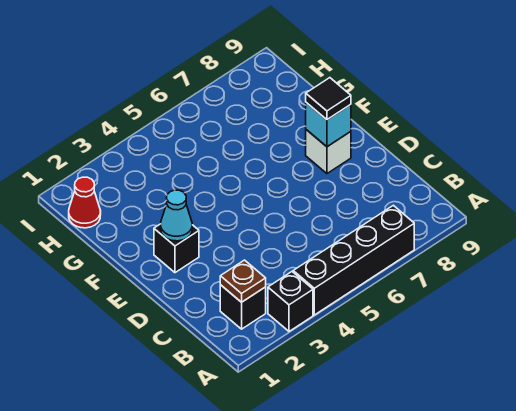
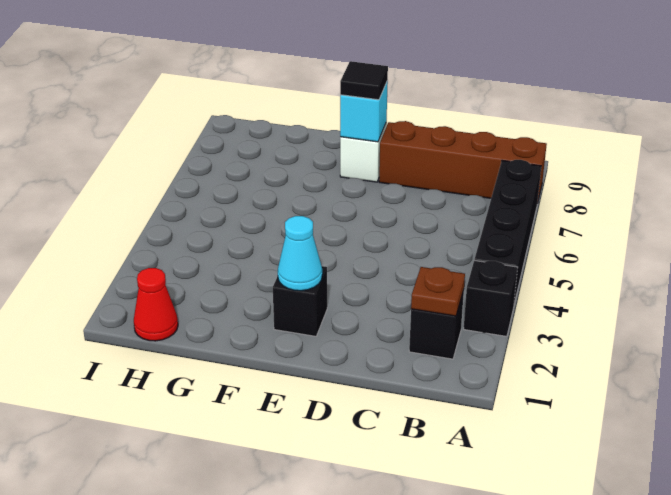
none -> brown brick A8:D8 level 1

